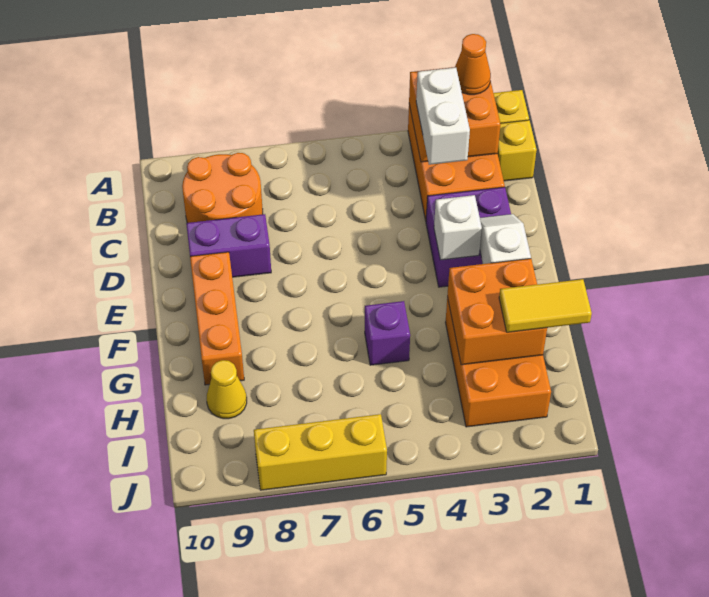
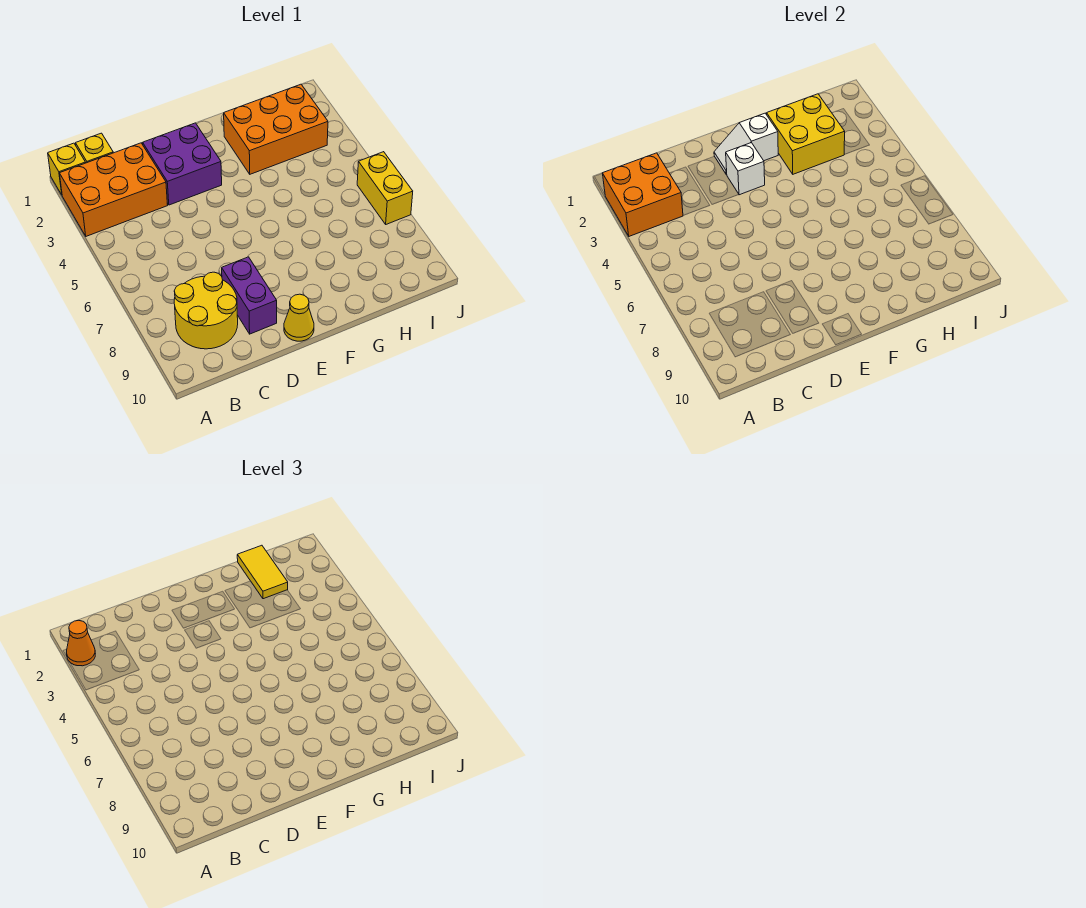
white brick B3:C3 level 3 -> none
orange round brick B8:C9 level 1 -> yellow round brick B8:C9 level 1
orange brick E9:G9 level 1 -> none
orange brick G2:H3 level 2 -> yellow brick G2:H3 level 2
purple brick G5 level 1 -> none
yellow cone H9 level 1 -> yellow cone E10 level 1
yellow brick J6:J8 level 1 -> yellow brick J6:J7 level 1

